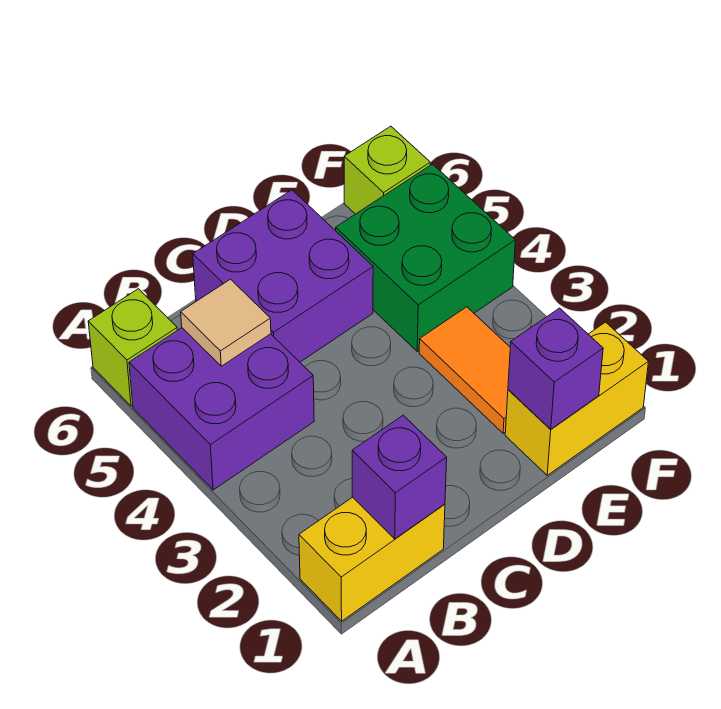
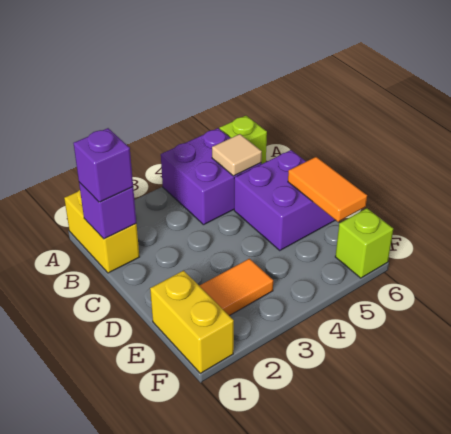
none -> orange tile D6:E6 level 2
purple brick E1 level 2 -> purple brick B1 level 3
green brick E4:F5 level 1 -> none

